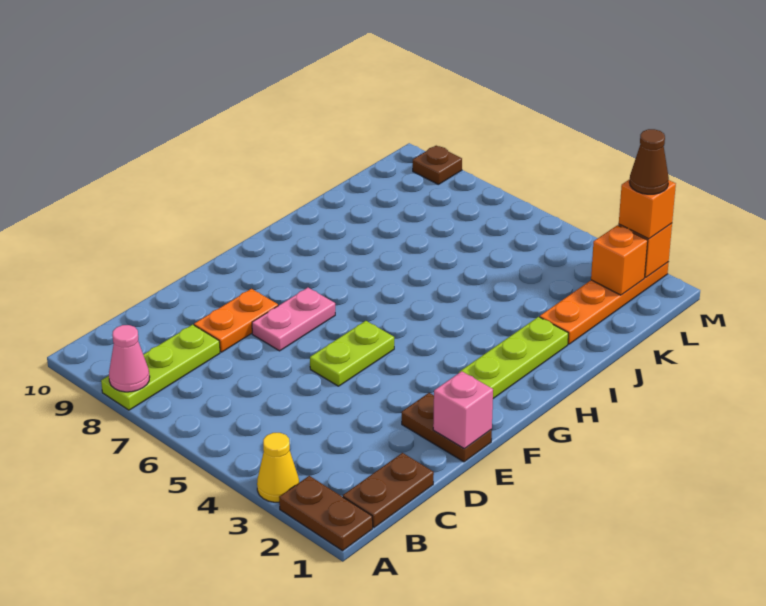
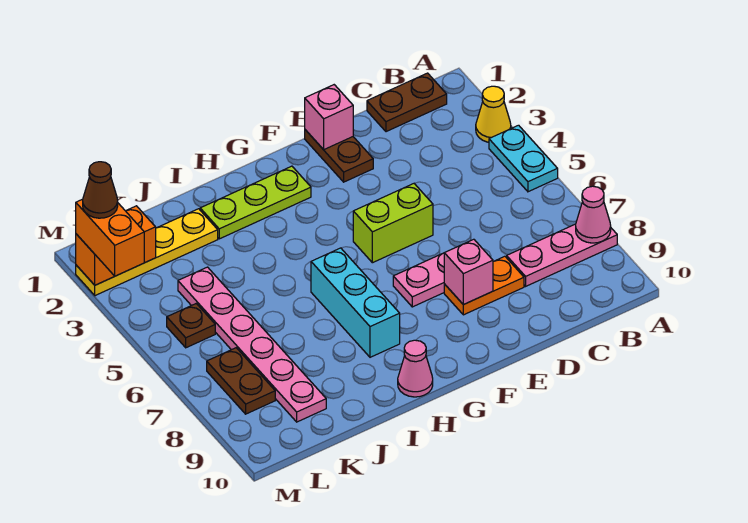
brown plate A1:A2 level 1 -> brown plate L7:L8 level 1
none -> cyan plate A4:A5 level 1
lime plate A8:C8 level 1 -> pink plate A8:C8 level 1
lime plate E5:F5 level 1 -> lime brick E5:F5 level 1
none -> pink brick E8 level 2
none -> cyan brick H6:H8 level 1
none -> pink cone H10 level 1
orange plate J2:M2 level 1 -> yellow plate J2:M2 level 1
none -> pink plate K4:K9 level 1
orange brick M2 level 3 -> orange brick M2:M3 level 3
brown plate M9 level 1 -> brown plate L5 level 1

